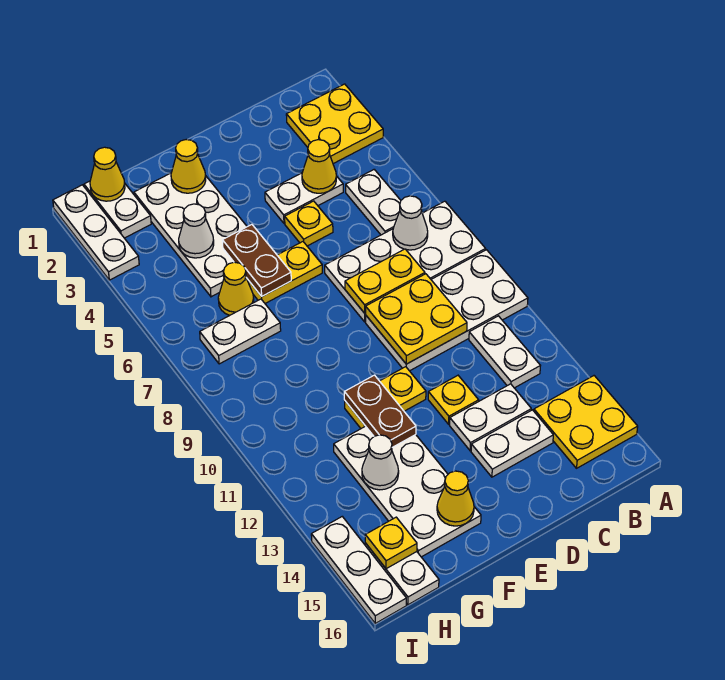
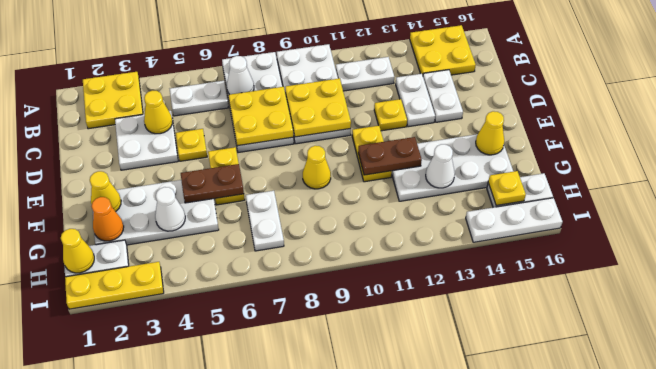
white plate C4:D4 level 1 -> white plate C3:D4 level 1
yellow plate C8:D8 level 2 -> yellow plate C7:D8 level 2
none -> orange cone G2 level 2
yellow cone G6 level 1 -> yellow cone F9 level 1
white plate I1:I3 level 1 -> yellow plate I1:I3 level 1

